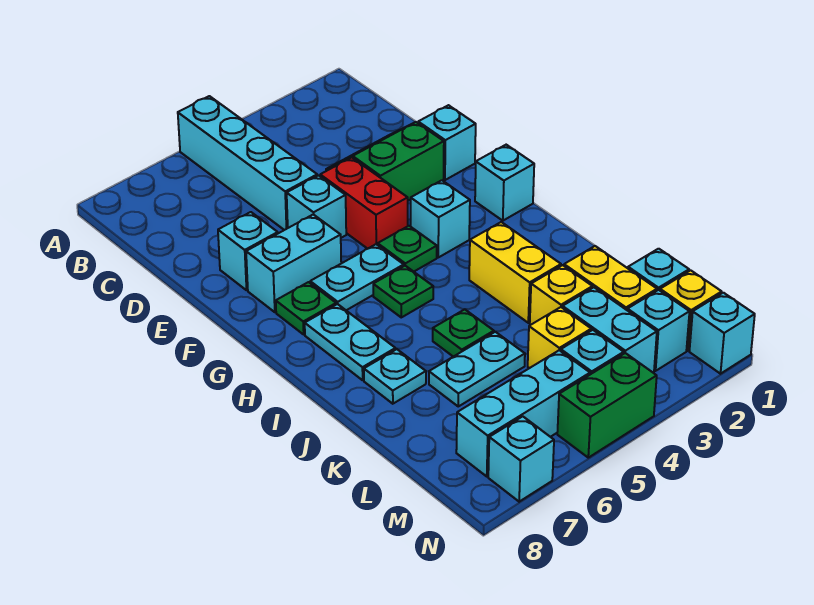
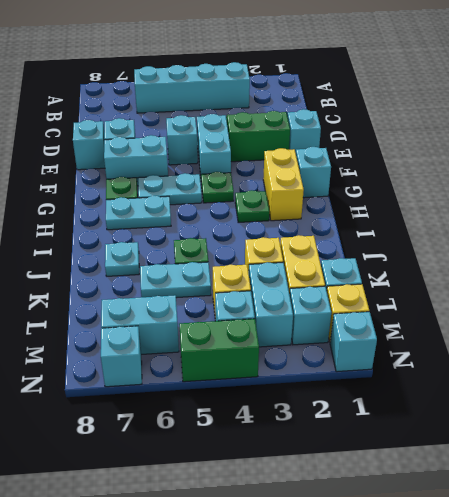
cyan brick A5:D5 level 1 -> cyan brick B3:B6 level 1
red brick E4:F4 level 1 -> cyan brick E4:F4 level 1
cyan brick G3 level 1 -> cyan brick E8 level 1
green plate H5 level 1 -> green plate H3 level 1
cyan plate H7:I7 level 1 -> cyan plate H6:H7 level 1
yellow brick I3:J3 level 1 -> yellow brick G2:H2 level 1
cyan brick M5:M7 level 1 -> cyan brick M6:M7 level 1

